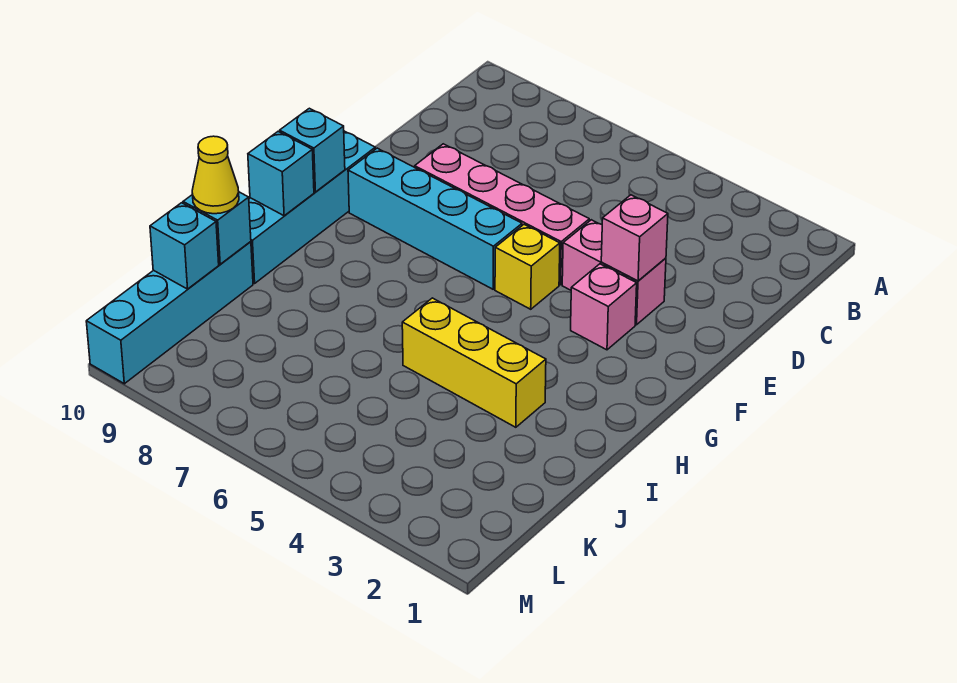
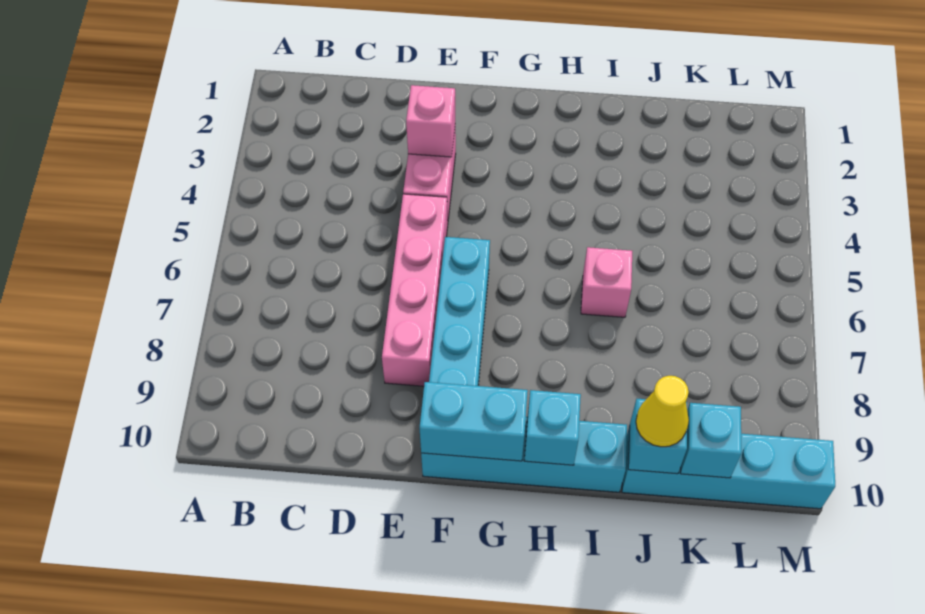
pink brick F3 level 1 -> pink brick I6 level 1
yellow brick F5 level 1 -> none
cyan brick G10 level 2 -> cyan brick F10:G10 level 2
yellow brick I3:I5 level 1 -> none

